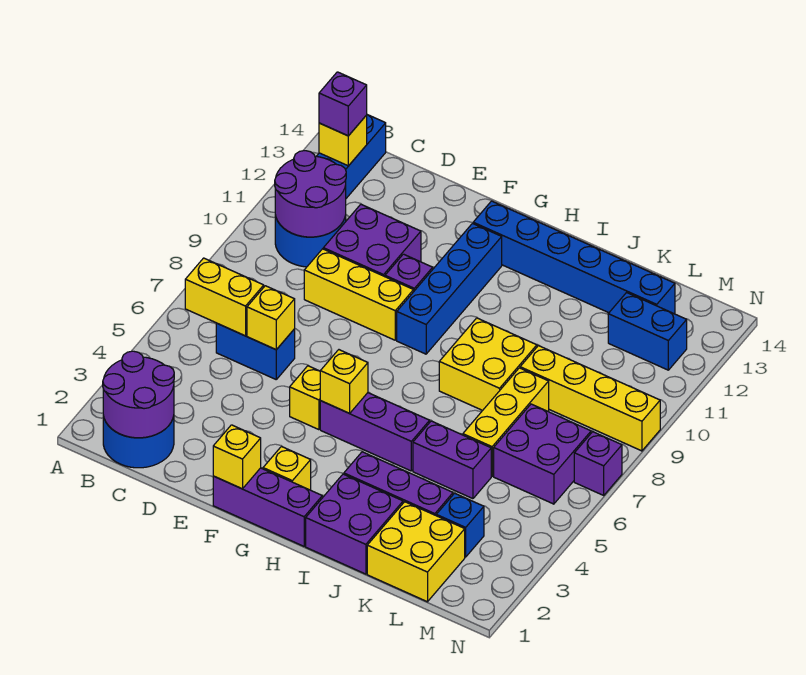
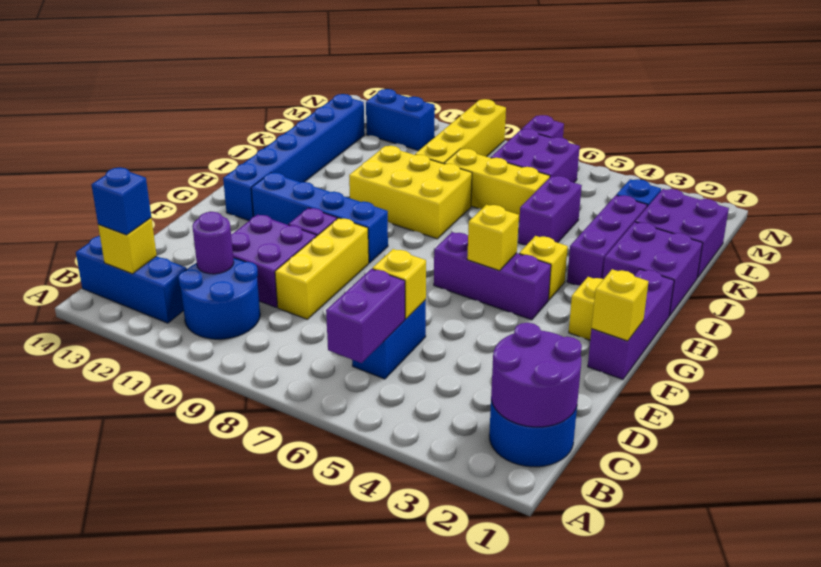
yellow brick B6:C6 level 2 -> purple brick B6:C6 level 2
purple round brick B10:C11 level 2 -> purple round brick C11 level 2
purple brick B13 level 3 -> blue brick B13 level 3
yellow brick F5 level 1 -> yellow brick H4 level 1
purple brick G5:I5 level 1 -> purple brick G4:G6 level 1
yellow brick I8:J9 level 1 -> yellow brick I8:J10 level 1
yellow brick K1:L2 level 1 -> purple brick K1:L2 level 1
blue brick L12:M12 level 1 -> blue brick M11:M12 level 1

